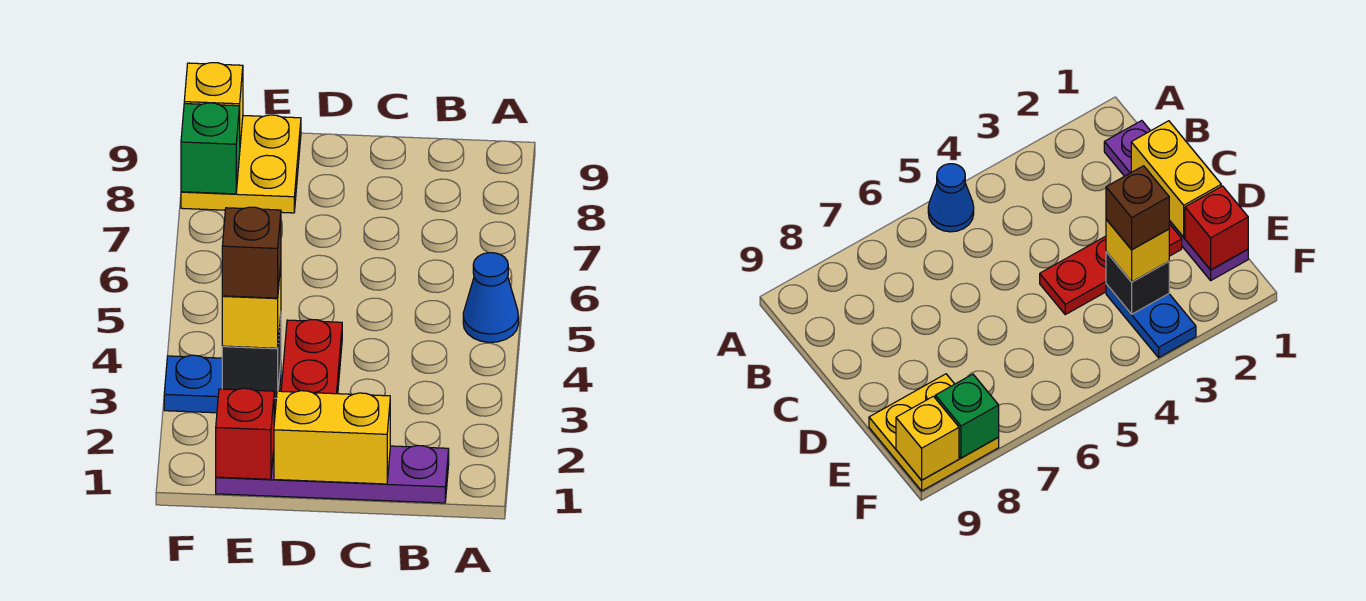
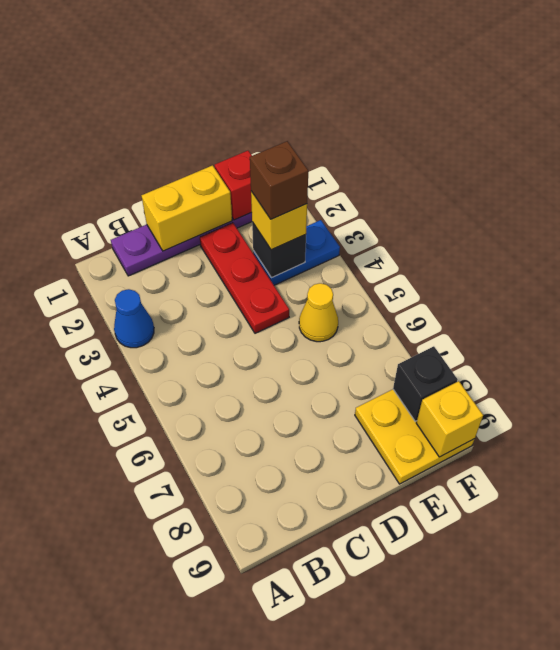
blue cone A5 level 1 -> blue cone A3 level 1
none -> yellow cone E5 level 1
green brick F8 level 2 -> black brick F8 level 2

